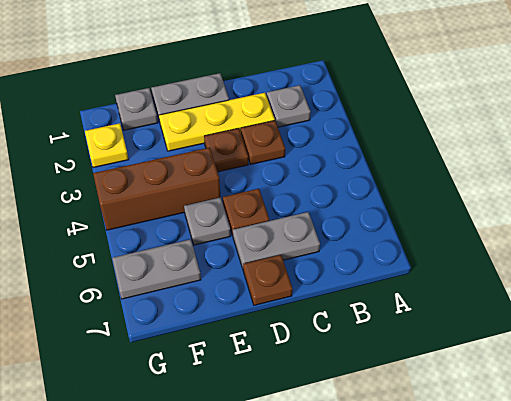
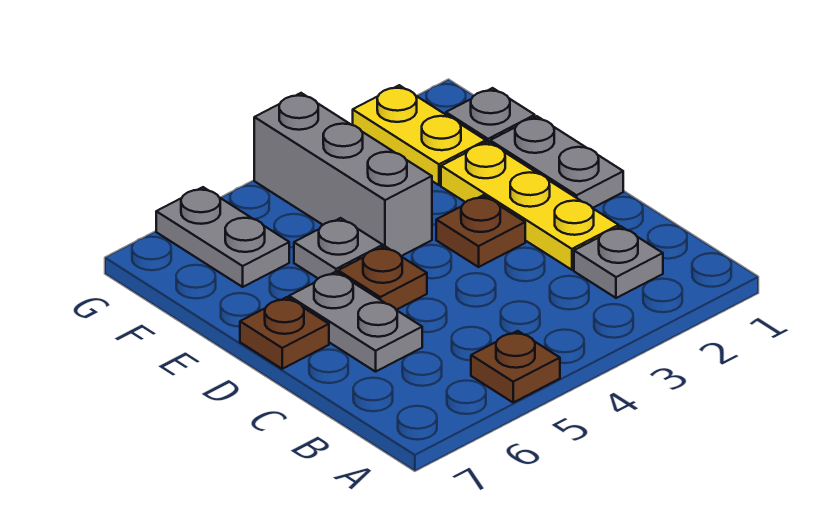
brown plate C3 level 1 -> brown plate A5 level 1
brown brick E4:G4 level 1 -> grey brick E4:G4 level 1
yellow plate G2 level 1 -> yellow plate F2:G2 level 1

